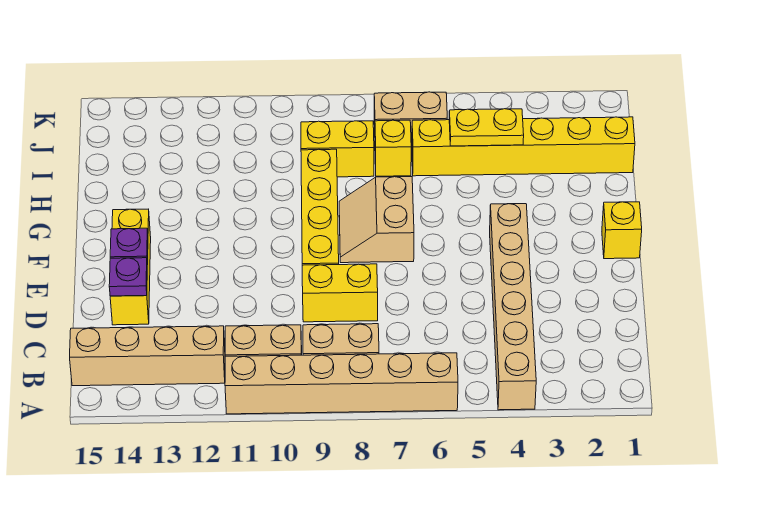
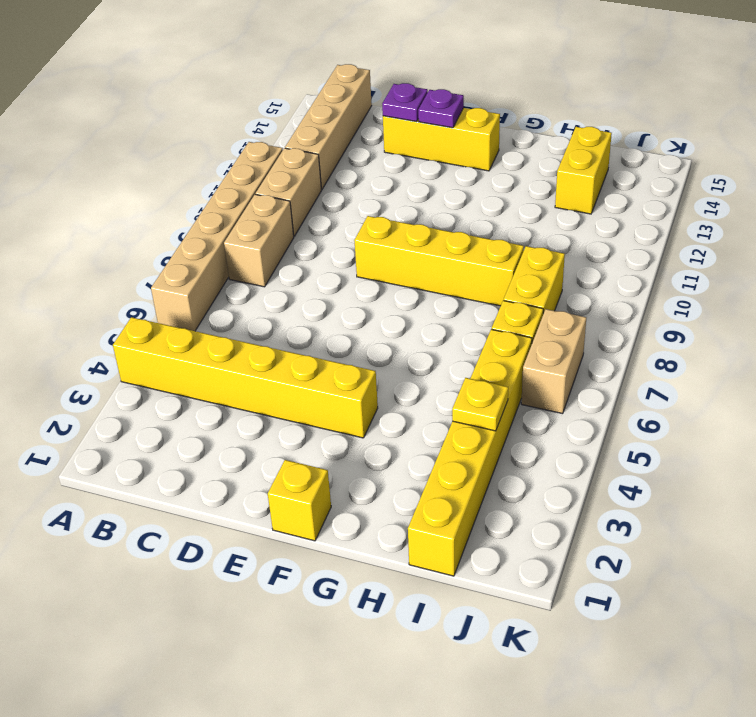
tan brick A4:F4 level 1 -> yellow brick A4:F4 level 1
yellow brick D8:D9 level 1 -> yellow brick I13:I14 level 1
tan slope F7:G8 level 1 top 7 -> none
yellow plate I4:I5 level 2 -> yellow plate I4 level 2

